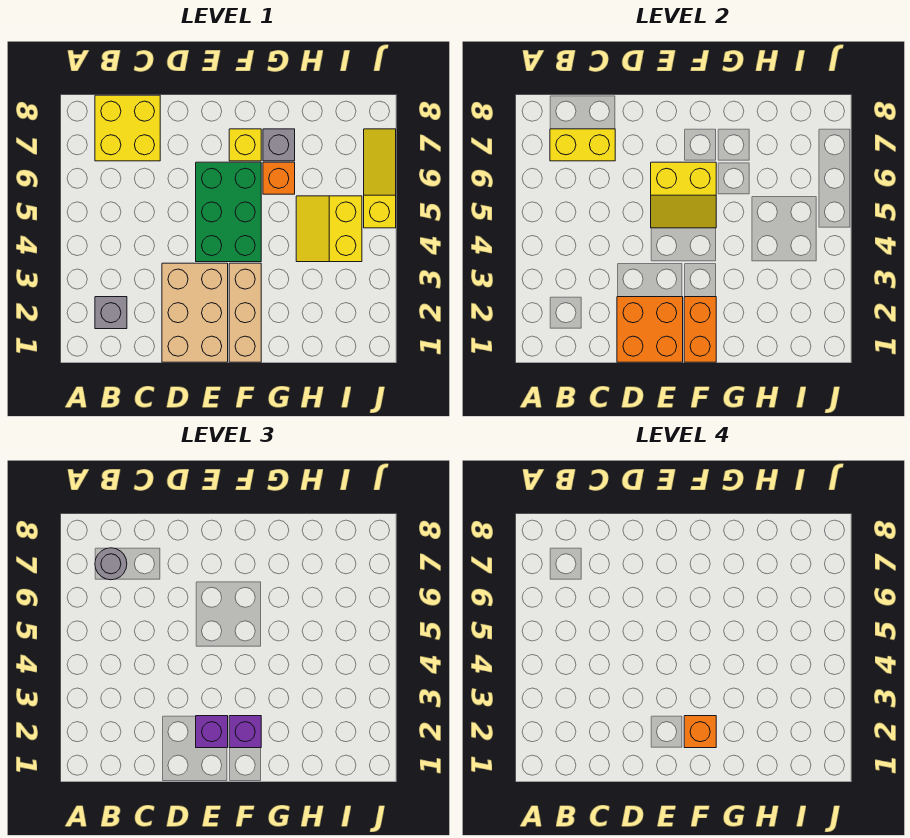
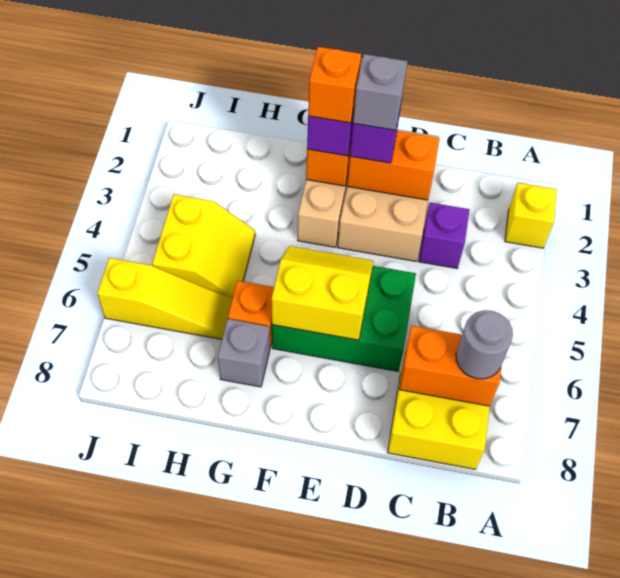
grey brick B2 level 1 -> grey brick E2 level 4
yellow brick B7:C7 level 2 -> orange brick B7:C7 level 2
none -> purple brick C3 level 1
orange brick D1:E2 level 2 -> orange brick D2:E2 level 2
green brick E4:F6 level 1 -> green brick D5:F6 level 1
yellow brick F7 level 1 -> yellow brick A2 level 1
yellow slope J5:J7 level 1 top 5 -> yellow slope H6:J6 level 1 top J

